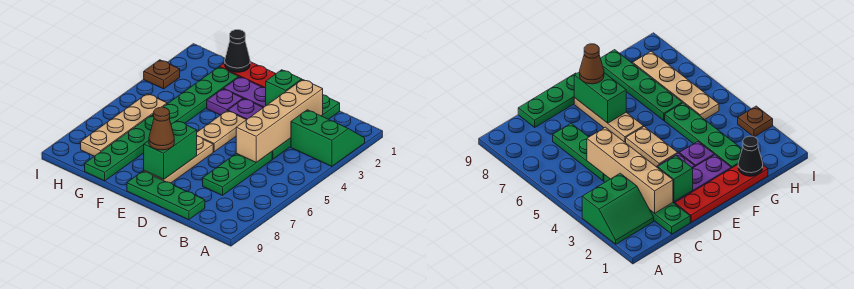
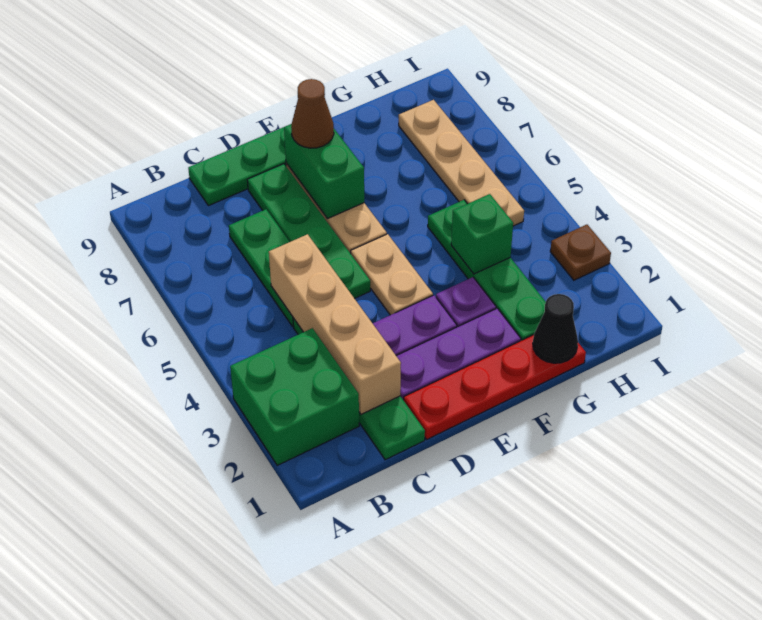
green slope A2:B3 level 1 top 3 -> green brick A2:B3 level 1
green brick D2 level 2 -> green brick G4 level 2
green plate G6:G9 level 1 -> green plate D5:D8 level 1

